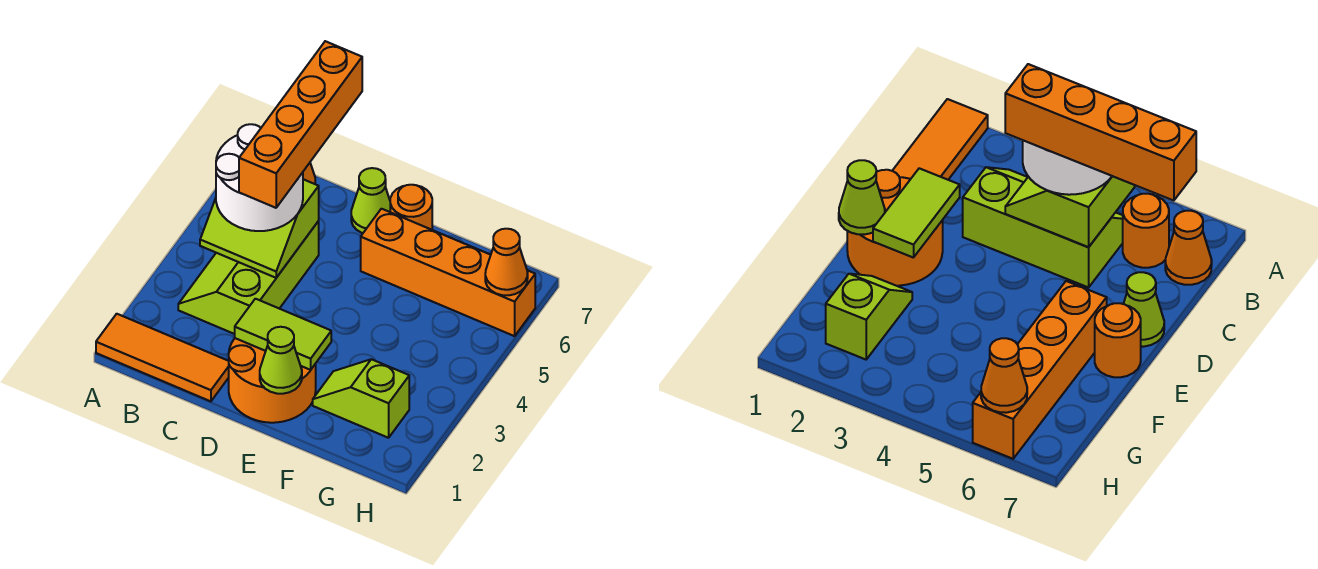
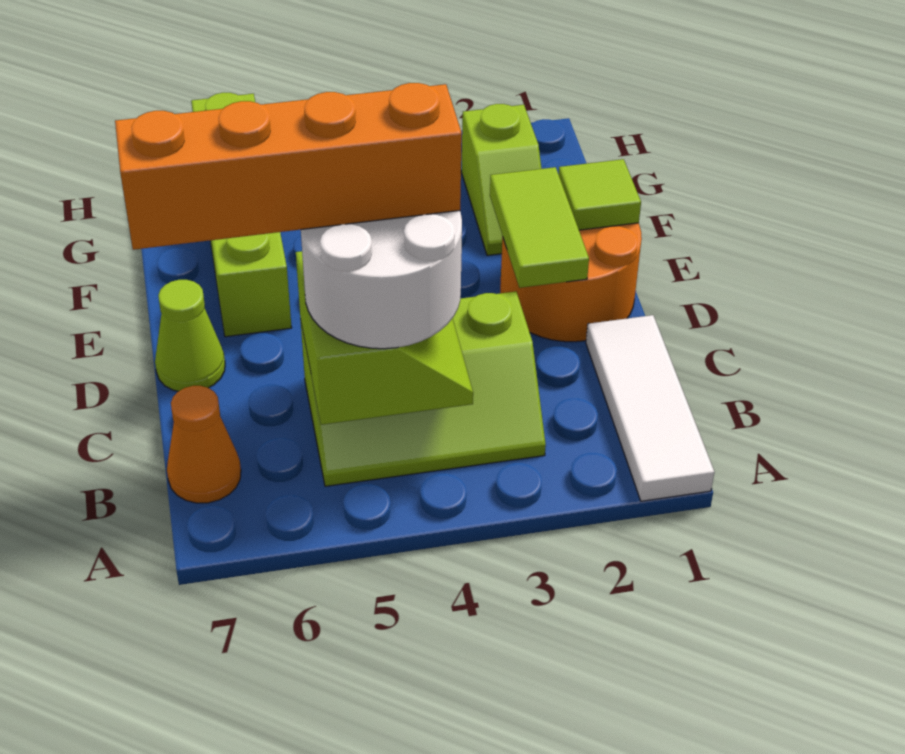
orange tile A1:C1 level 1 -> white tile A1:C1 level 1
orange round brick B6 level 1 -> none
lime cone E1 level 2 -> lime tile E1 level 2
orange brick E6:H6 level 1 -> lime brick E6:H6 level 1
orange round brick E7 level 1 -> none
orange cone H6 level 2 -> none

